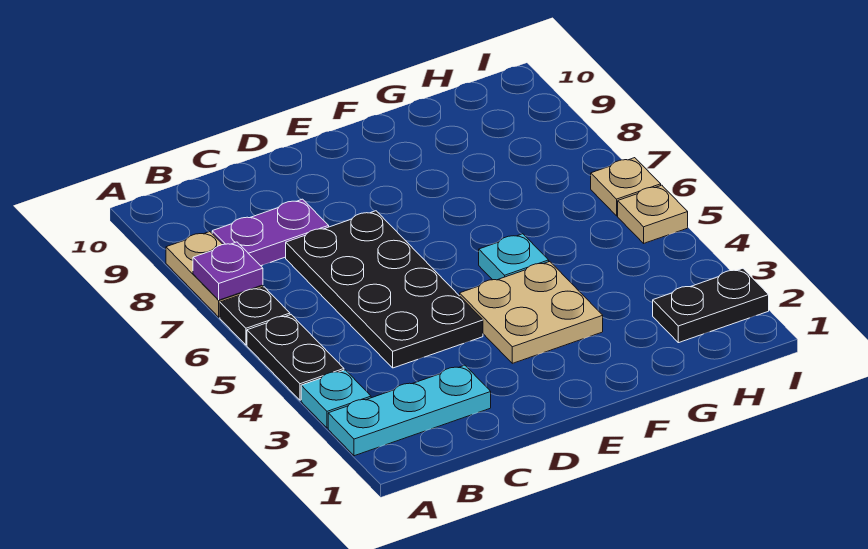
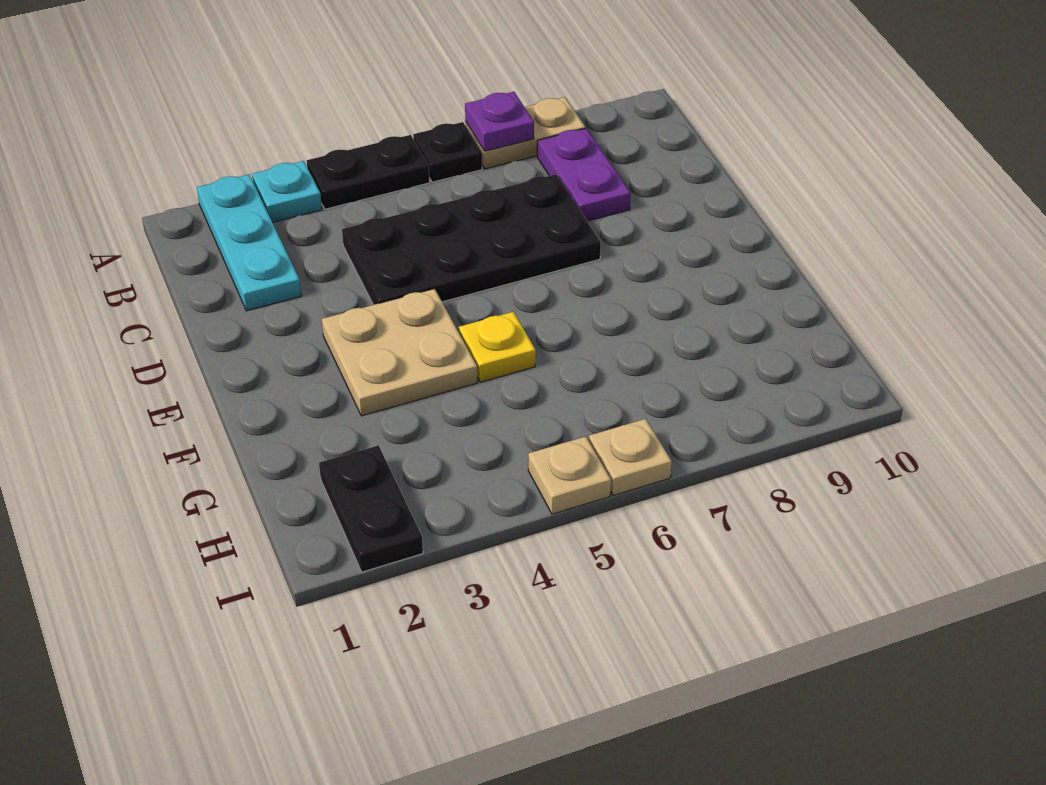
cyan plate F5 level 1 -> yellow plate F5 level 1

